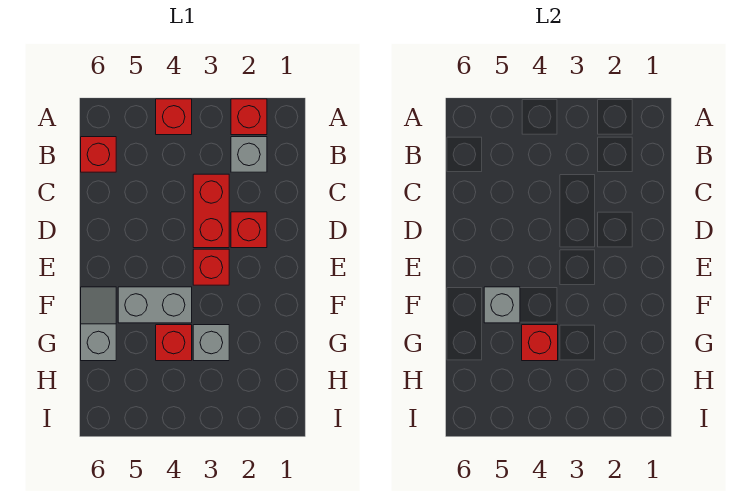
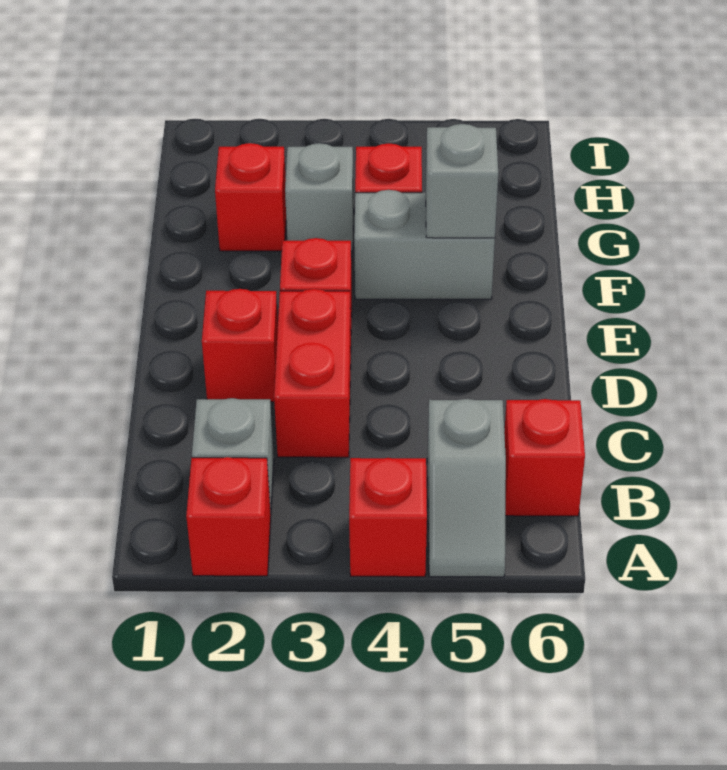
grey slope F6:G6 level 1 top G -> grey slope A5:B5 level 1 top B
red brick G4 level 2 -> red brick G2 level 1

